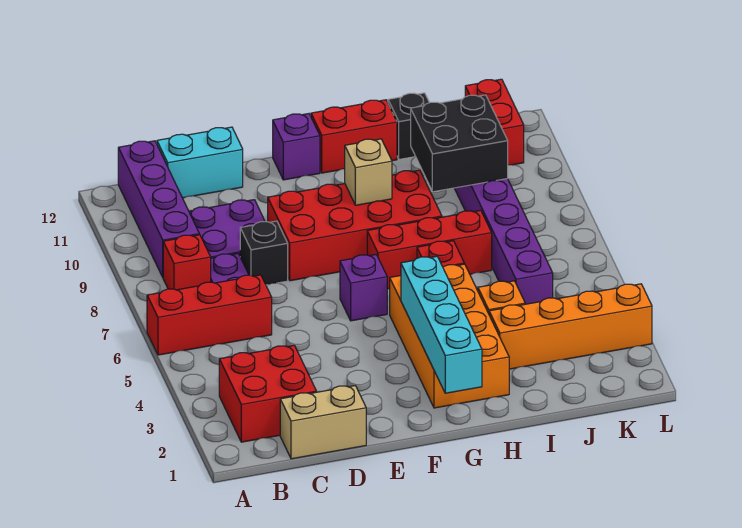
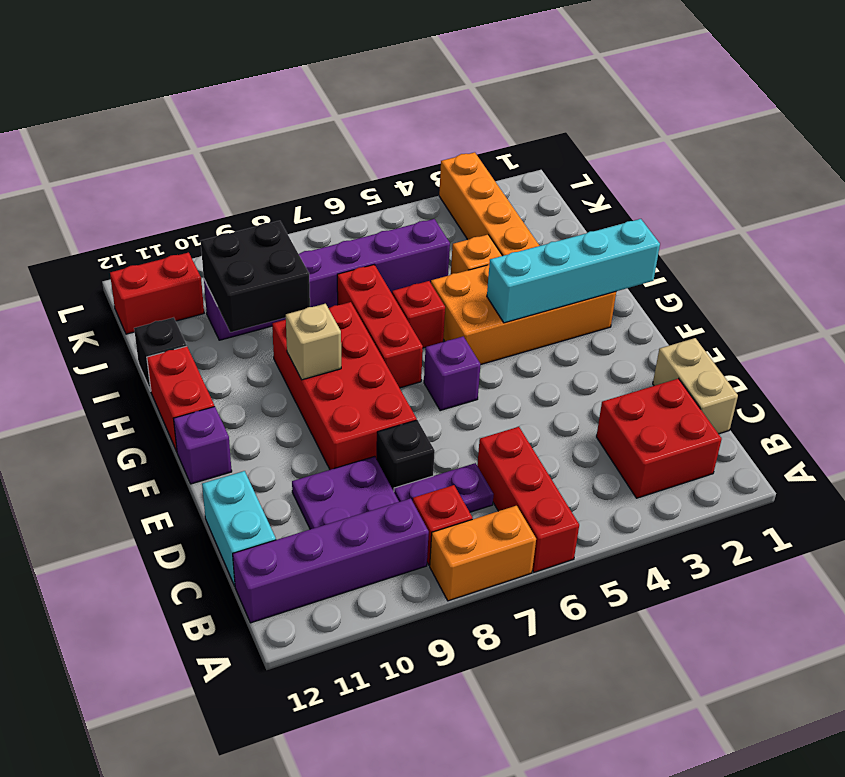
none -> orange brick A7:A8 level 1

